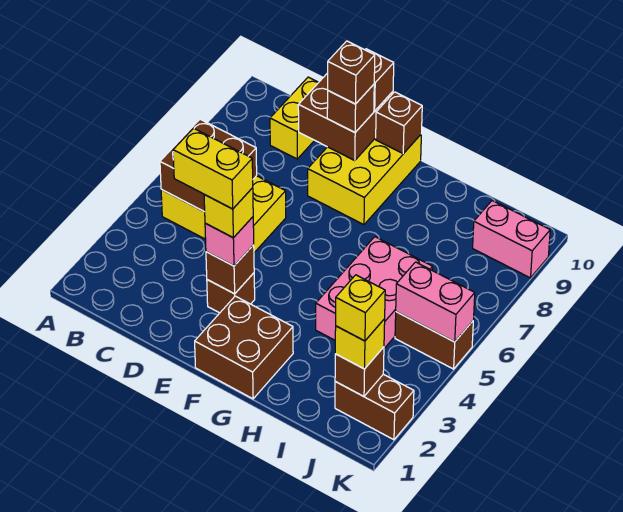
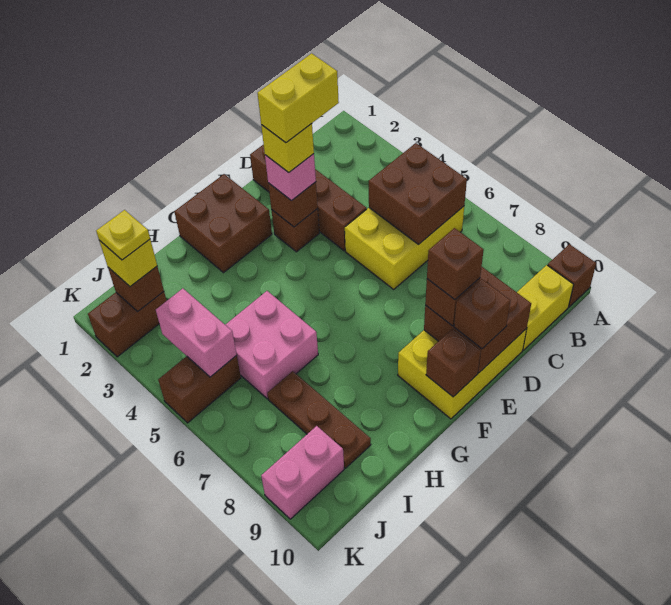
none -> brown brick A10 level 1
yellow brick C9:C10 level 1 -> yellow brick B10:C10 level 1
none -> brown brick D1:D4 level 1
yellow brick E8:F10 level 1 -> yellow brick D9:F10 level 1
pink brick H4:I6 level 1 -> pink brick H5:I6 level 1
none -> brown plate I7:I9 level 1
yellow brick J2 level 4 -> yellow plate J2 level 4
pink brick J5:K5 level 2 -> pink brick J4:J5 level 2

